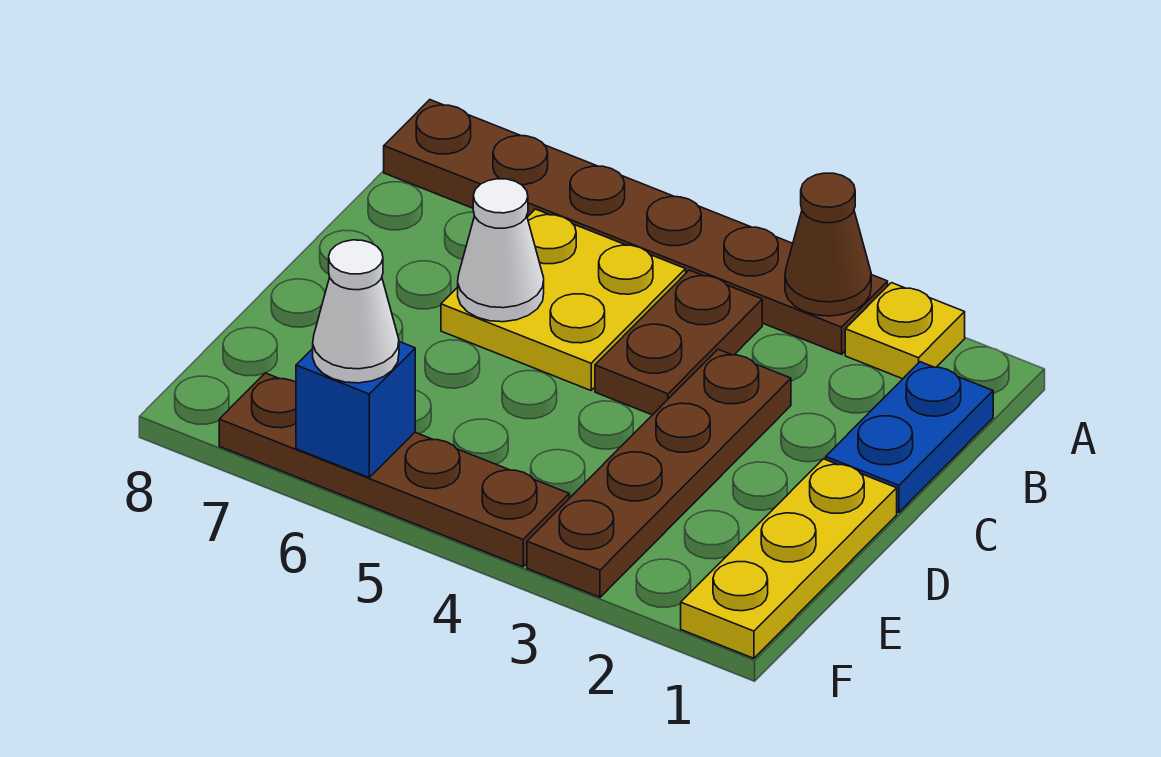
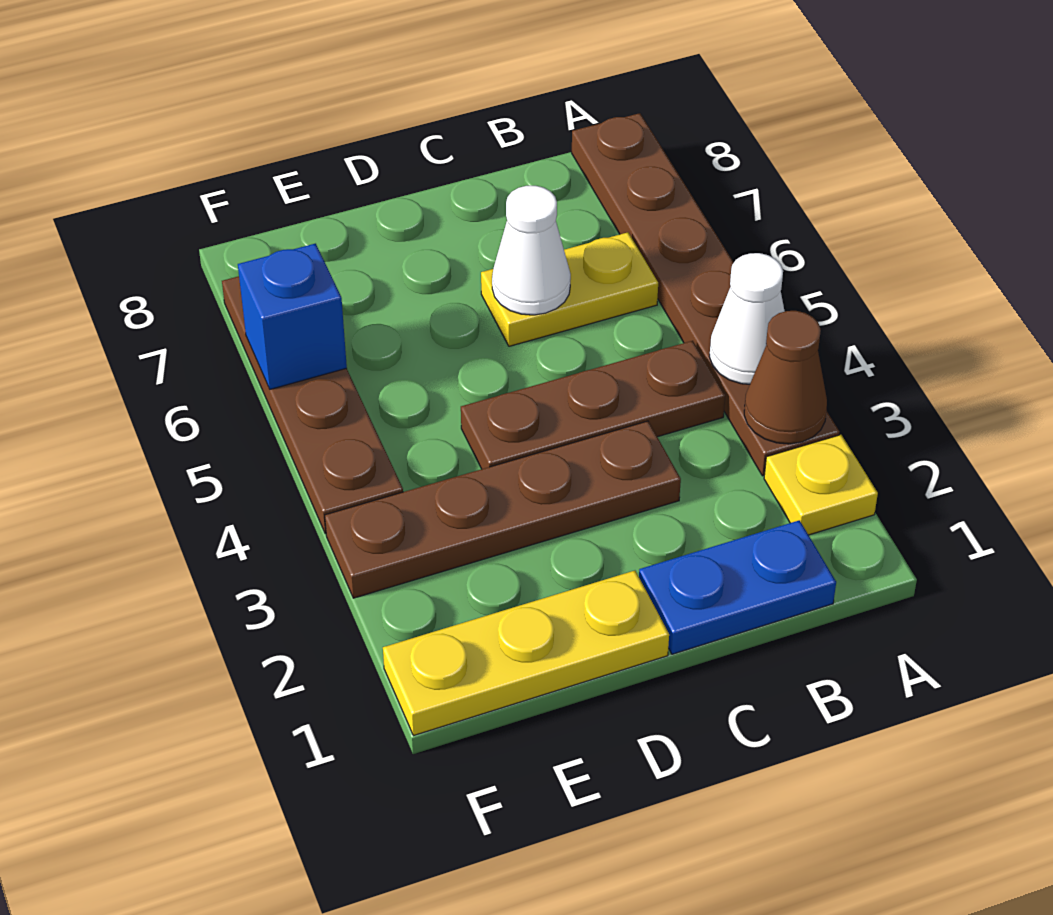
brown plate B4:C4 level 1 -> brown plate B4:D4 level 1
yellow plate B5:C6 level 1 -> yellow plate B6:C6 level 1
white cone F6 level 3 -> white cone A4 level 2

